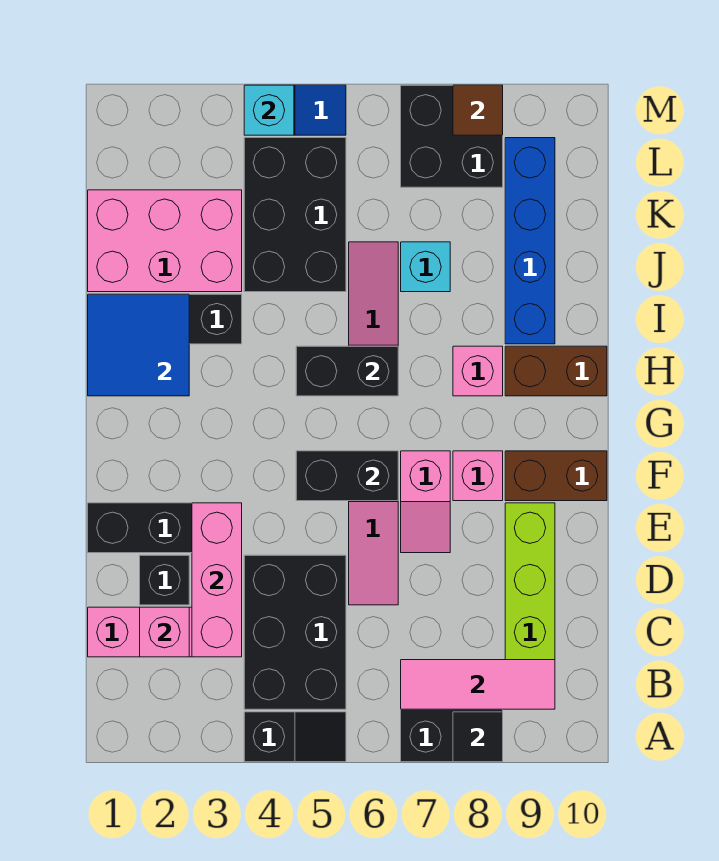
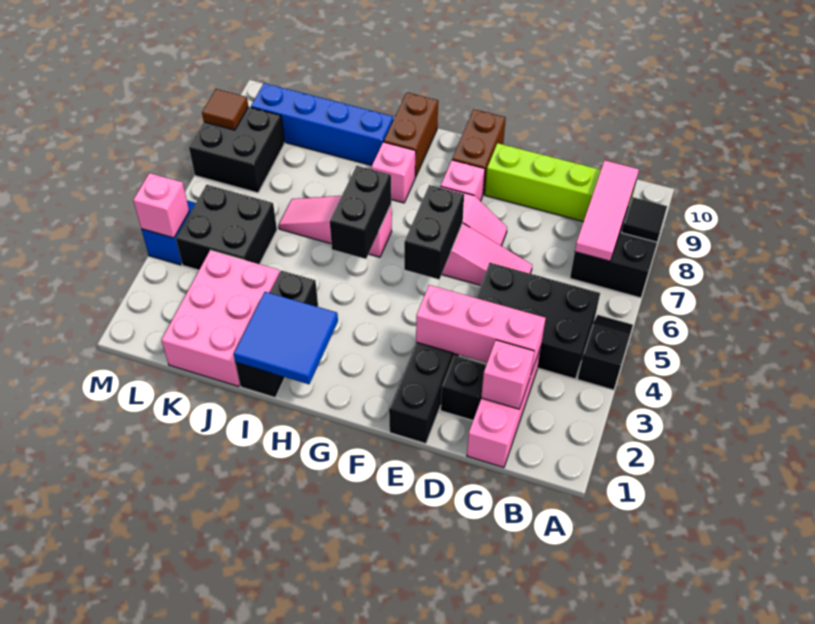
black brick J4:L5 level 1 -> black brick K4:L5 level 1
cyan brick J7 level 1 -> none
cyan brick M4 level 2 -> pink brick M4 level 2

